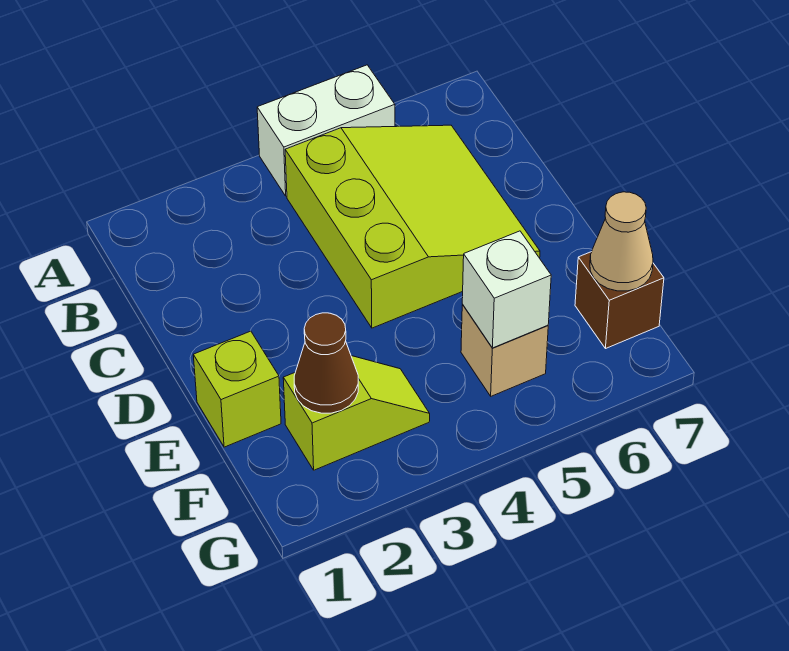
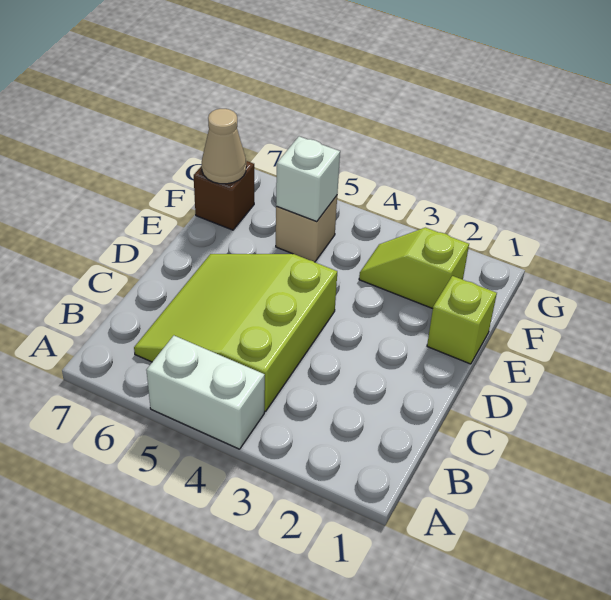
brown cone F2 level 2 -> none

